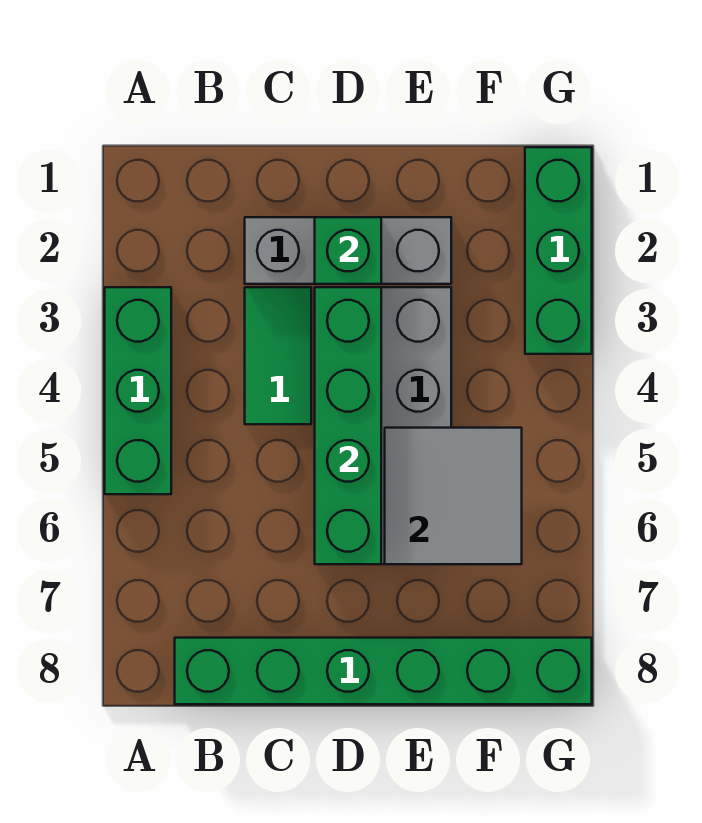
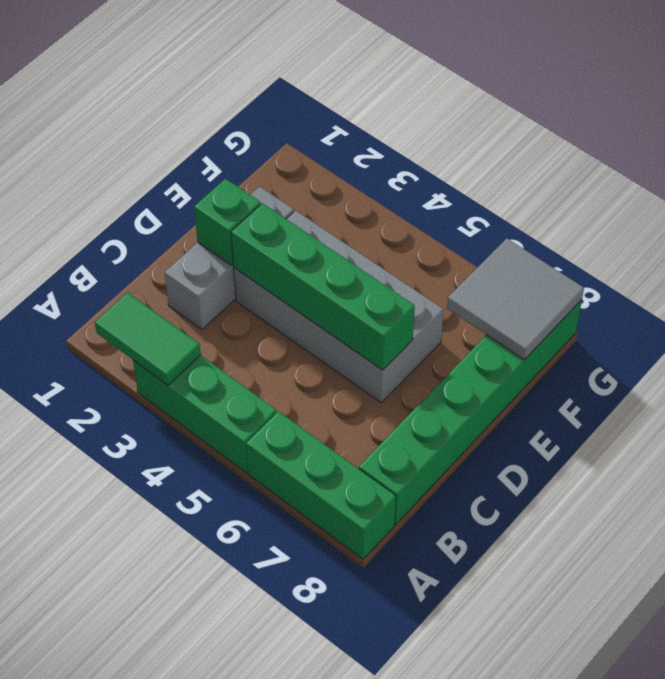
green tile C3:C4 level 1 -> green tile A2:A3 level 2
grey tile E5:F6 level 2 -> grey tile F7:G8 level 2
green brick G1:G3 level 1 -> green brick A6:A8 level 1

